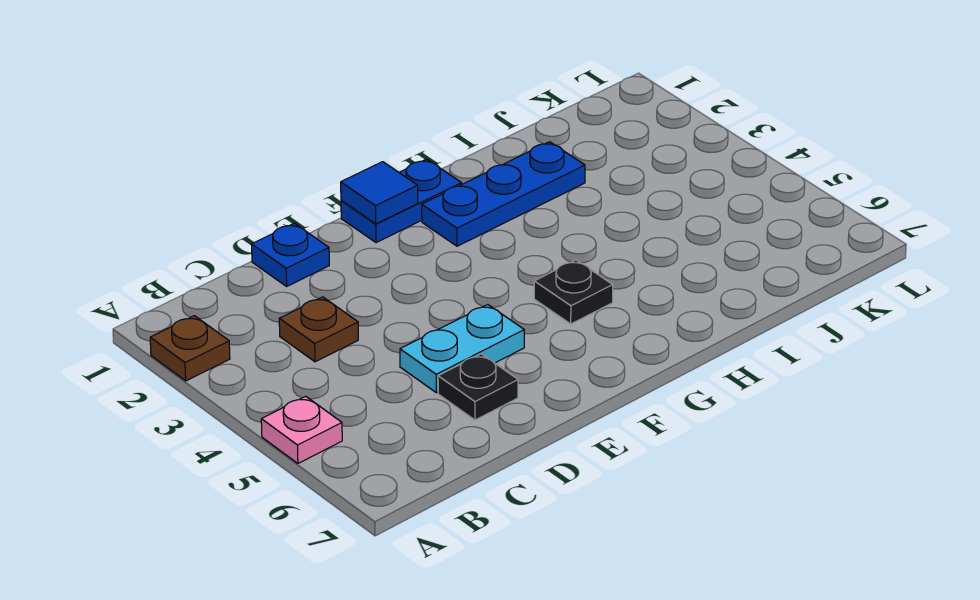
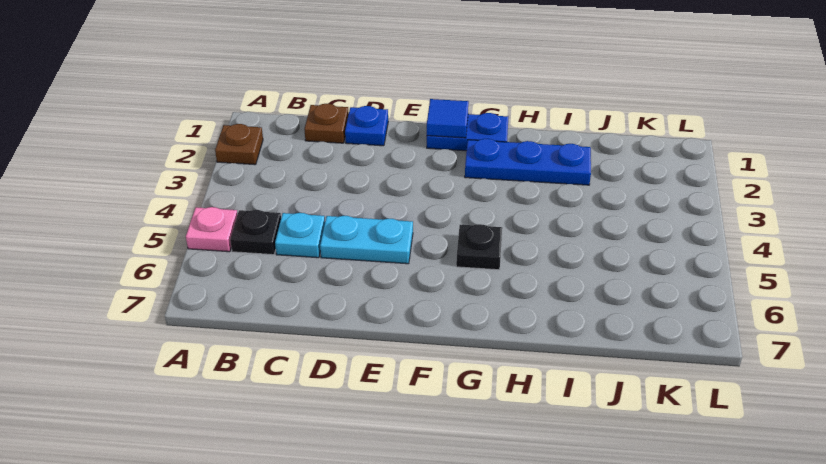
brown plate C3 level 1 -> brown plate C1 level 1
none -> cyan plate C5 level 1
black plate D6 level 1 -> black plate B5 level 1

